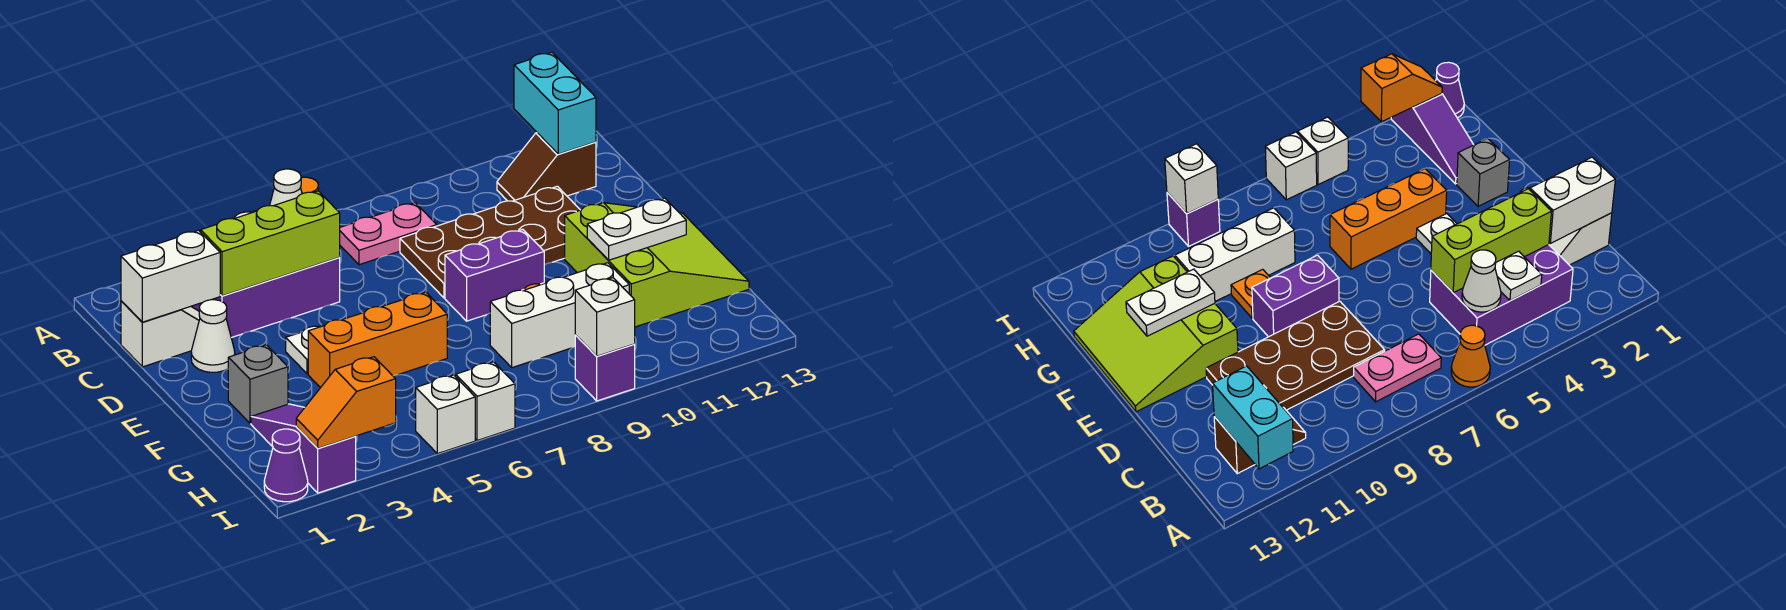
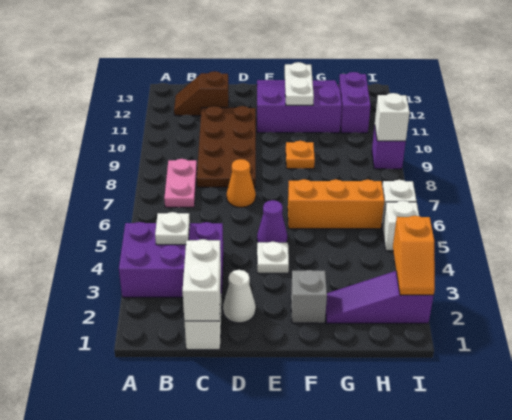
orange cone A6 level 1 -> orange cone D7 level 1
cyan brick A12:B12 level 2 -> none
purple brick B3:C5 level 1 -> purple brick A3:C4 level 1
white cone B5 level 2 -> none
brown slope B11:B12 level 1 top 12 -> brown slope B12:C12 level 1 top C
lime brick C3:C5 level 2 -> none
purple brick E8:E9 level 1 -> purple brick H11:H12 level 1
lime slope E11:G13 level 1 top 11 -> purple slope E11:G13 level 1 top 11
orange brick F4:F6 level 1 -> orange brick F6:H6 level 1
white brick G8:G10 level 1 -> none
purple cone I1 level 1 -> purple cone E5 level 1

